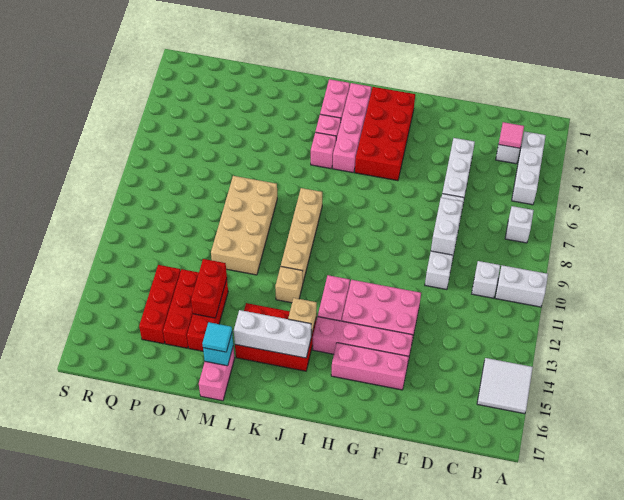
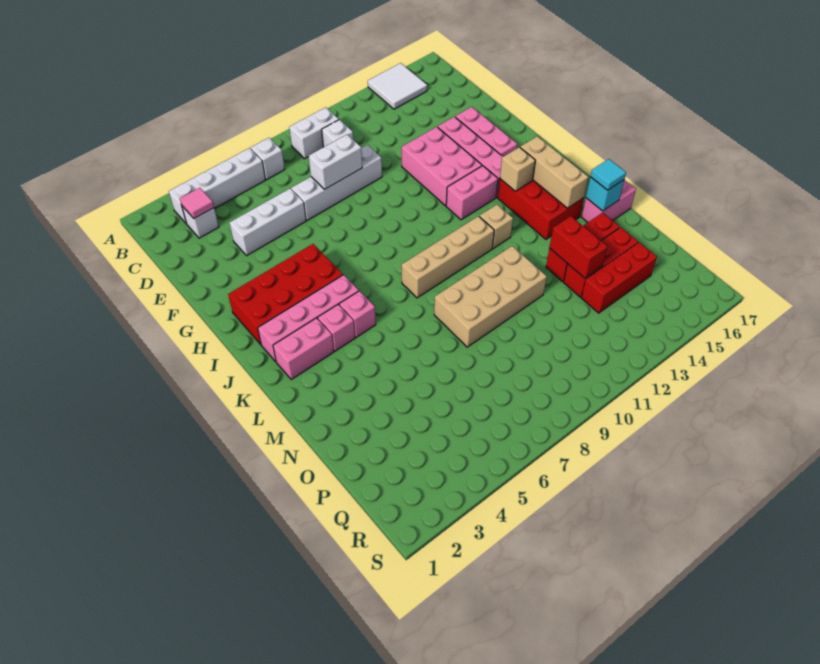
white brick A10:B10 level 1 -> white brick B9:B10 level 1
white brick B3:B5 level 1 -> white brick B3:B6 level 1
white brick J15:L15 level 2 -> tan brick J15:L15 level 2
red brick N13:N14 level 2 -> red brick N13:O13 level 2

